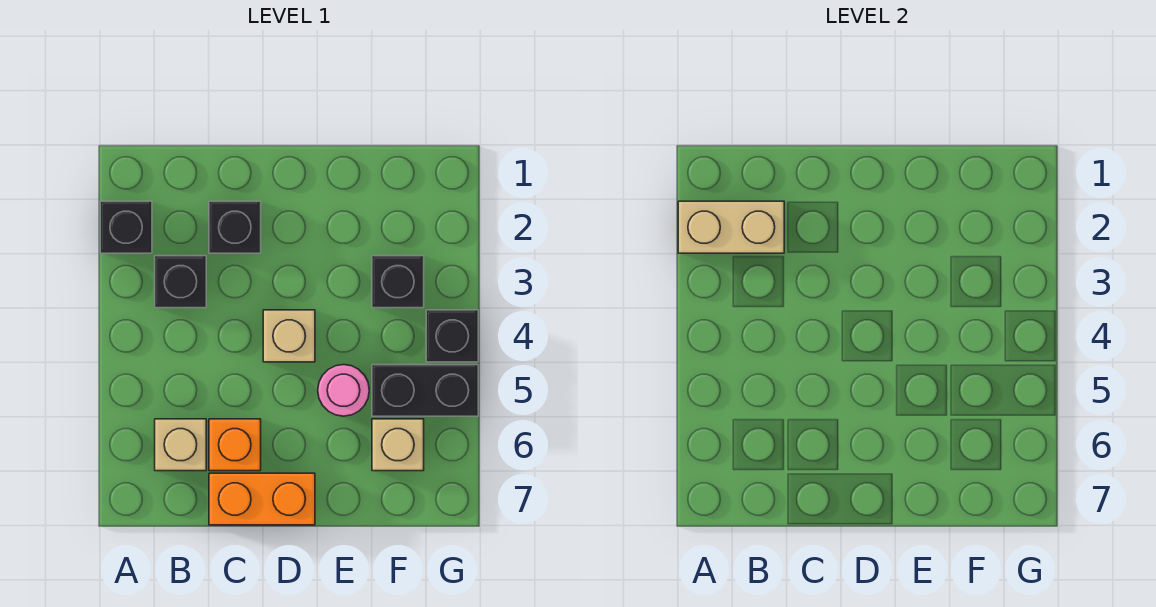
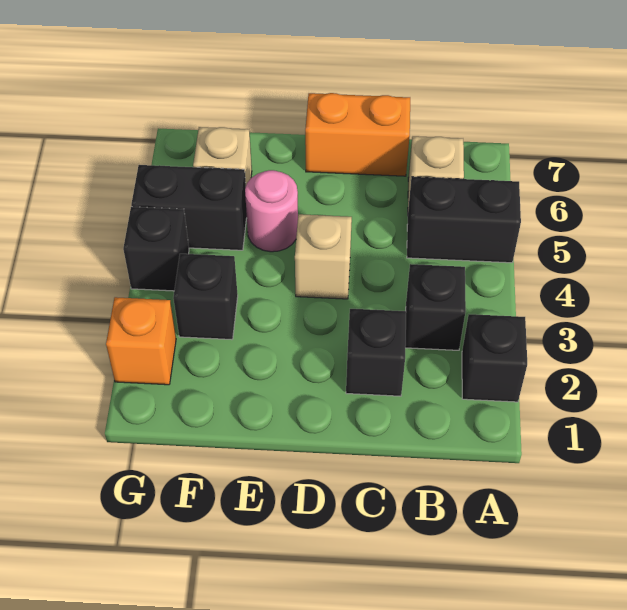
tan brick A2:B2 level 2 -> none
none -> black brick A5:B5 level 1
orange brick C6 level 1 -> orange brick G2 level 1

